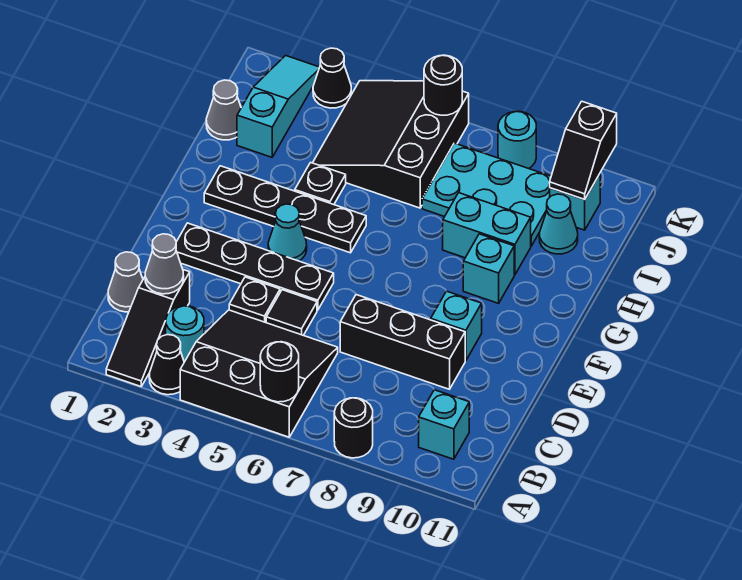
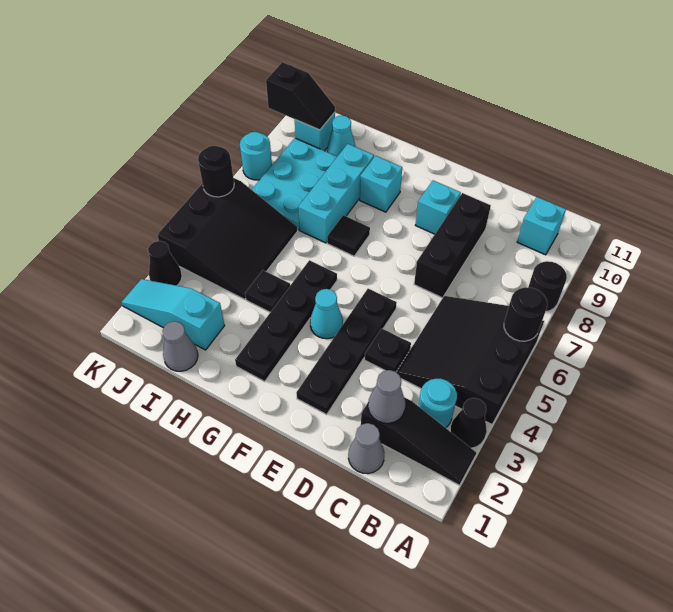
black tile D5 level 1 -> black tile G7 level 1
cyan brick H8:H9 level 1 -> cyan brick H7:H9 level 1
black slope I4:K6 level 1 top 6 -> black slope I4:K6 level 1 top K

